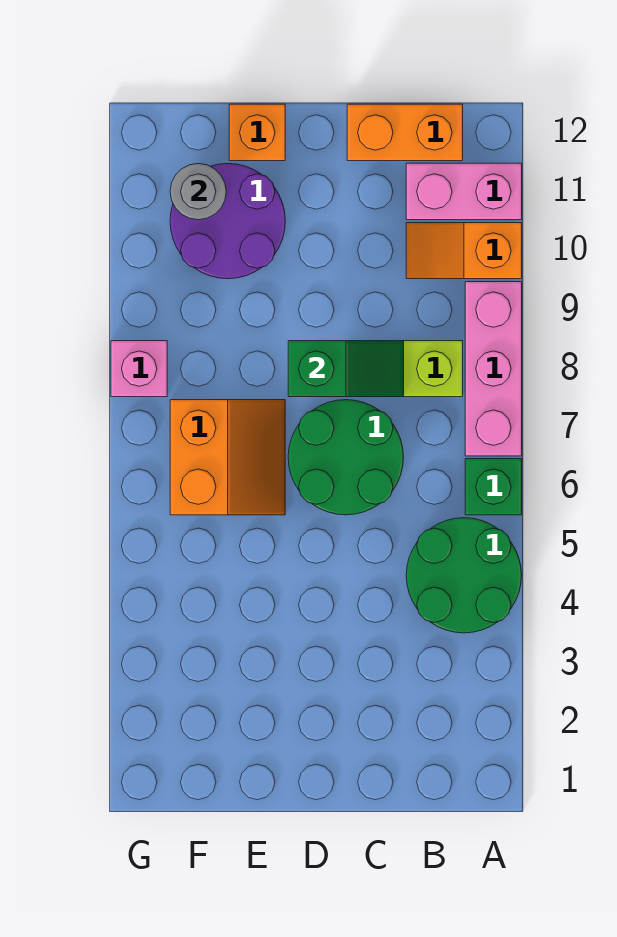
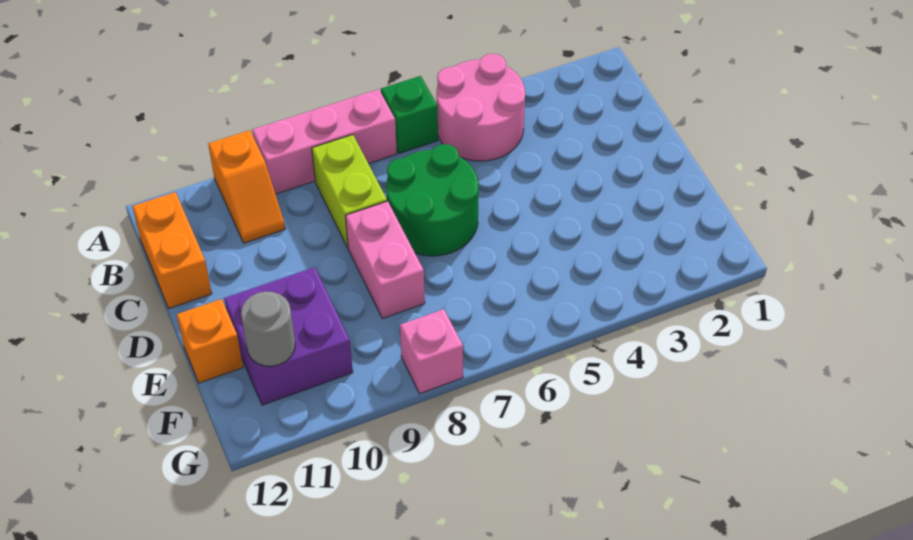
green round brick A4:B5 level 1 -> pink round brick A4:B5 level 1
pink brick A11:B11 level 1 -> pink brick D8:E8 level 1
green slope C8:D8 level 2 top D -> none
orange slope E6:F7 level 1 top F -> none
purple round brick E10:F11 level 1 -> purple brick E10:F11 level 1

